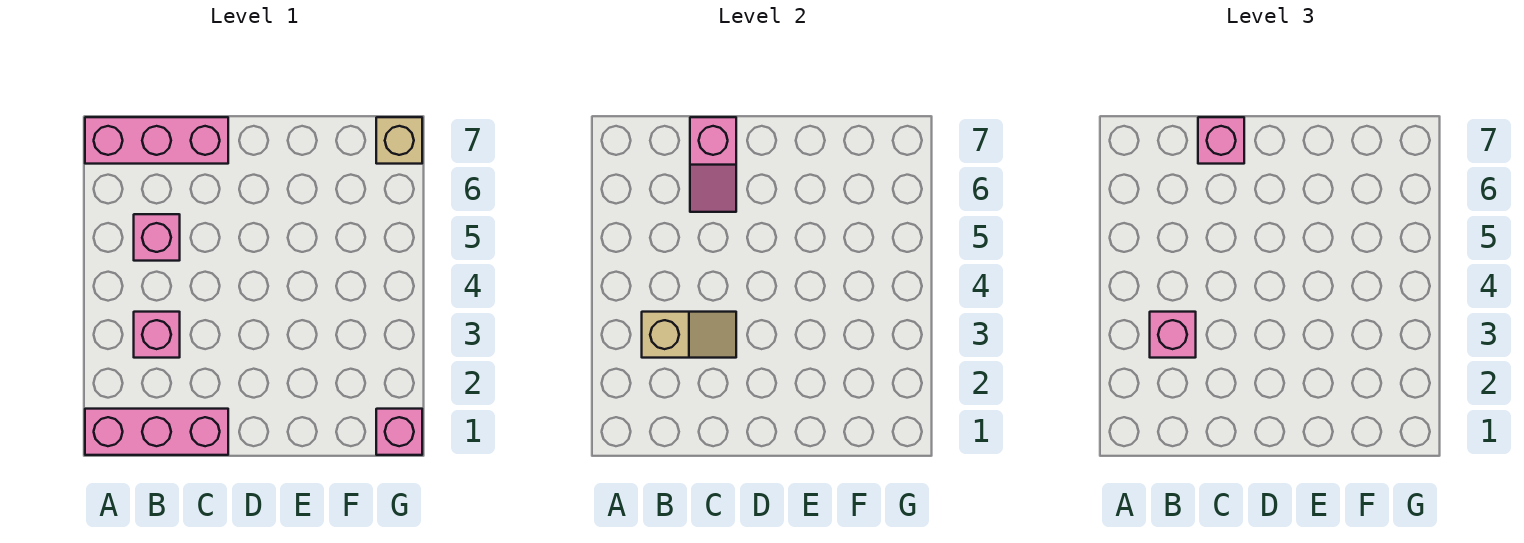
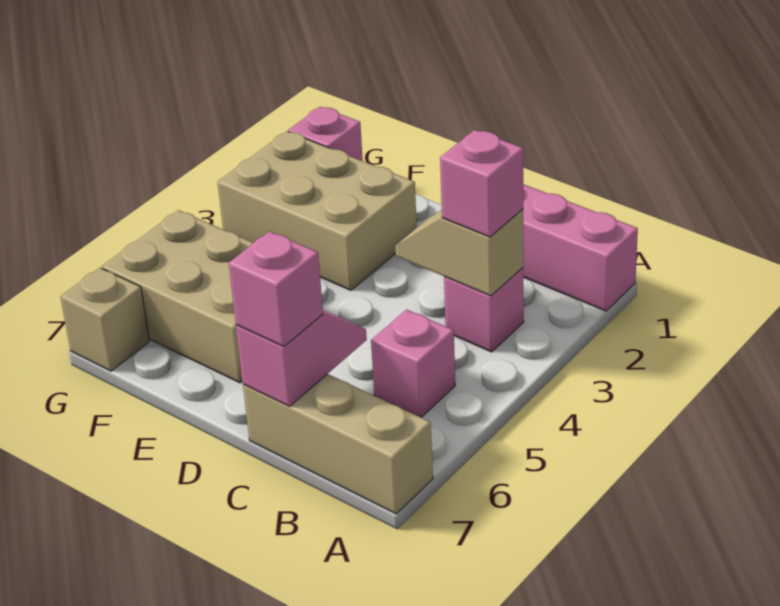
pink brick A7:C7 level 1 -> tan brick A7:C7 level 1
none -> tan brick E2:G3 level 1
none -> tan brick E5:G6 level 1

